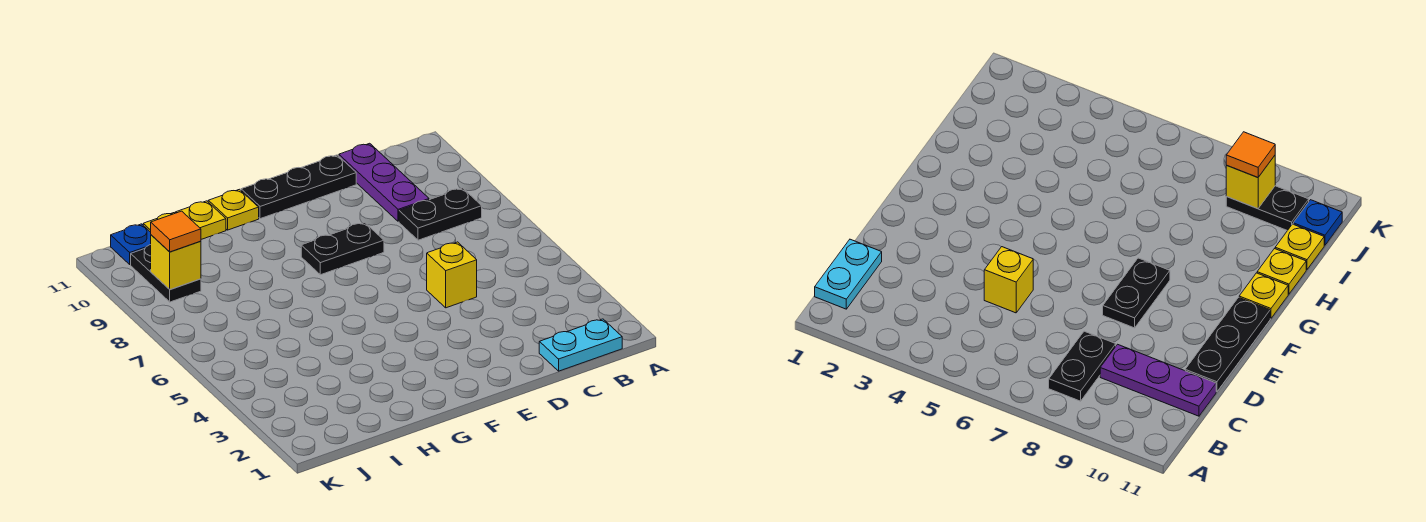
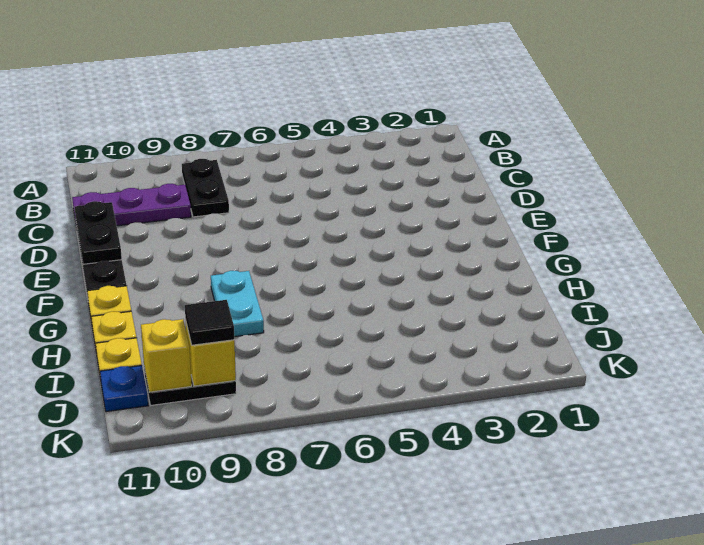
cyan plate B1:C1 level 1 -> cyan plate G8:H8 level 1
yellow brick D5 level 1 -> yellow brick J10 level 2
black plate E8:F8 level 1 -> black plate D11:E11 level 2
orange tile J9 level 3 -> black tile J9 level 3

